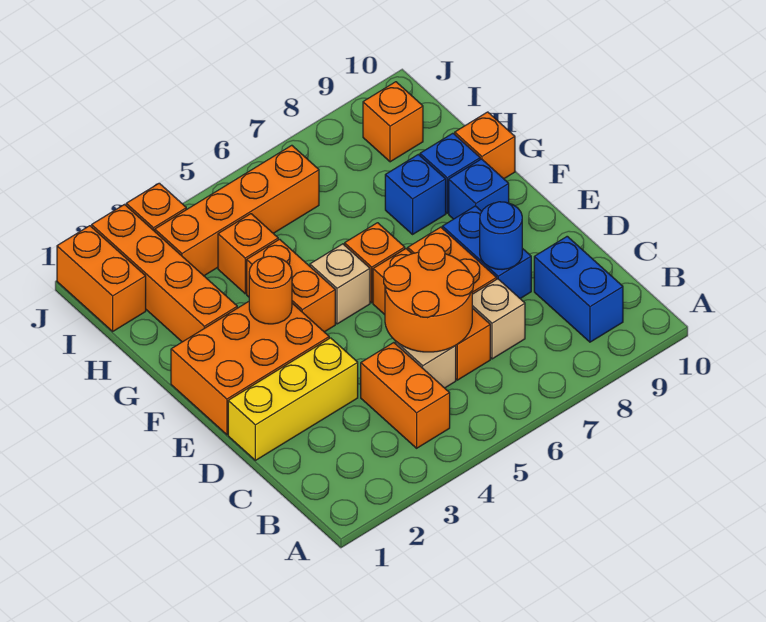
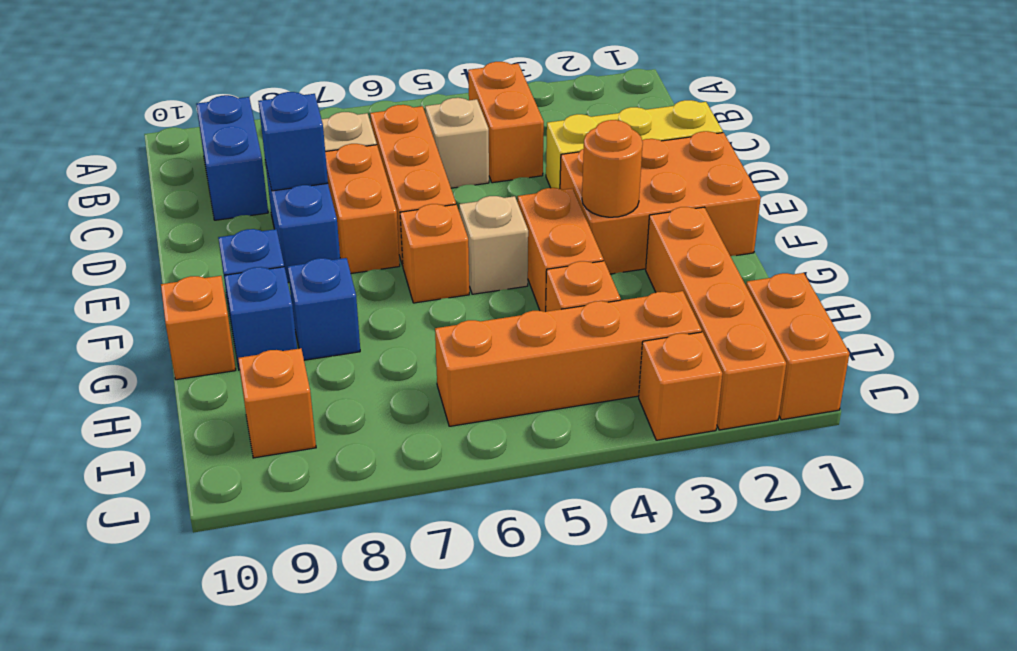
orange round brick C5:D6 level 2 -> none
blue round brick D8 level 2 -> blue brick D8 level 2

